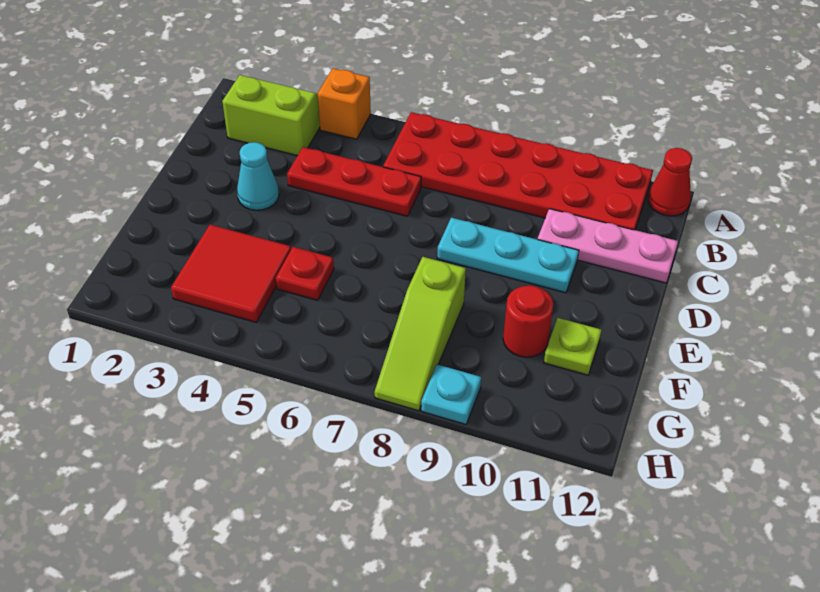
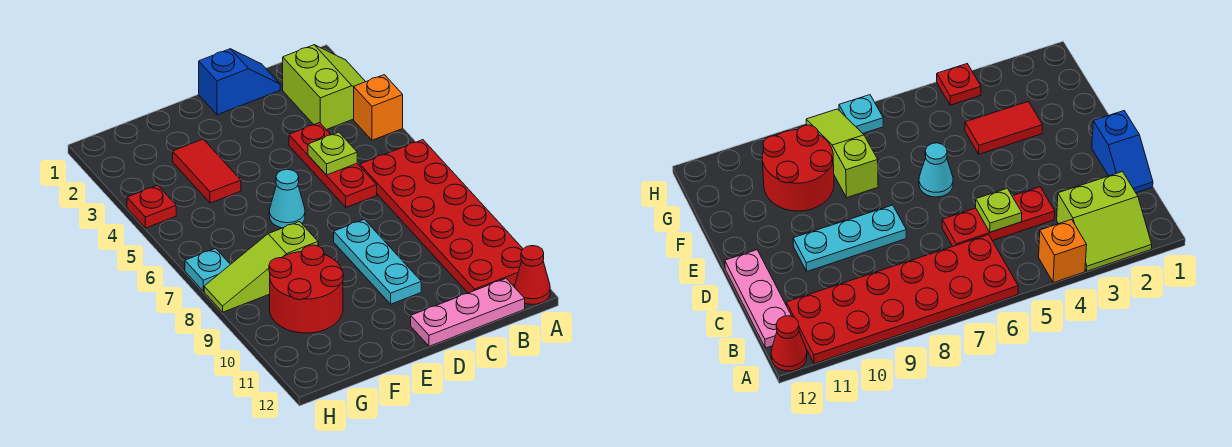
none -> blue slope C1:D1 level 1 top D
pink plate C10:C12 level 1 -> pink plate B12:D12 level 1
cyan cone D3 level 1 -> cyan cone E6 level 1
red tile F3:G4 level 1 -> red tile F3:F4 level 1
red plate F5 level 1 -> red plate H4 level 1
red round brick F10 level 1 -> red round brick F9:G10 level 1
lime plate F11 level 1 -> lime plate C5 level 2
cyan plate H9 level 1 -> cyan plate H7 level 1

